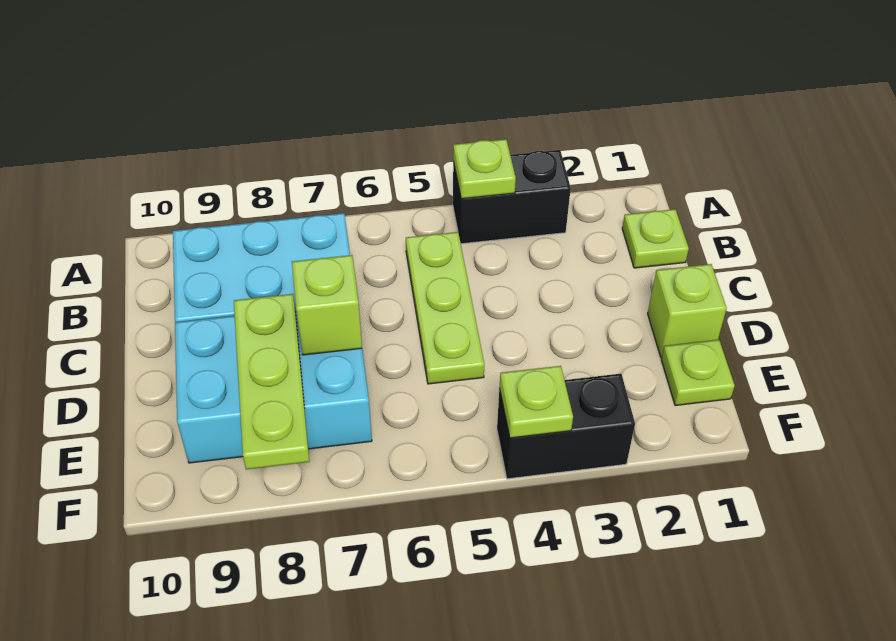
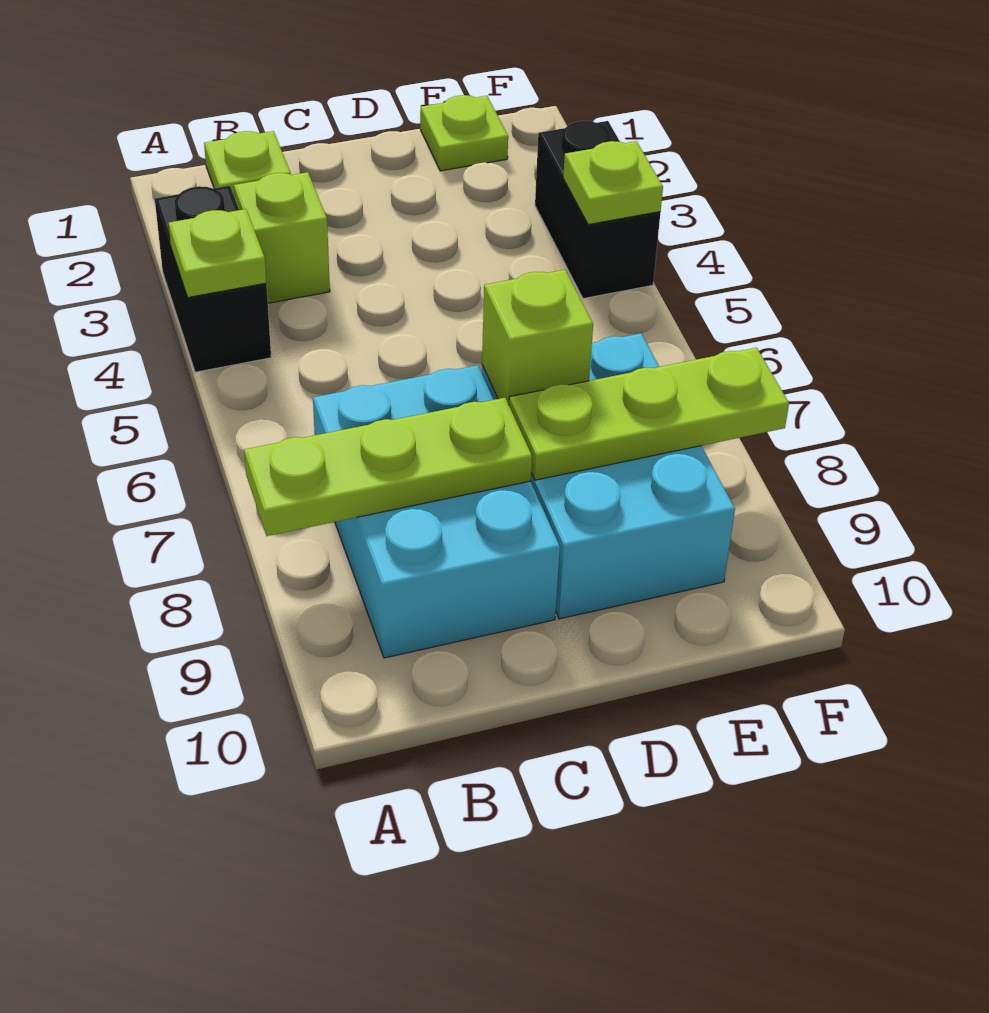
lime plate B5:D5 level 1 -> lime plate A8:C8 level 2
lime brick D1 level 1 -> lime brick B3 level 1

